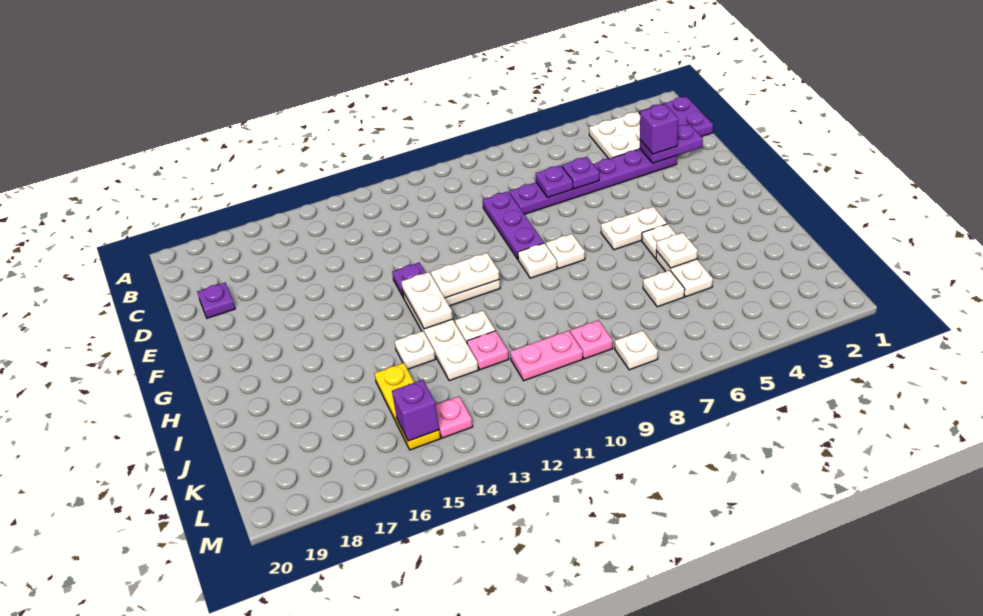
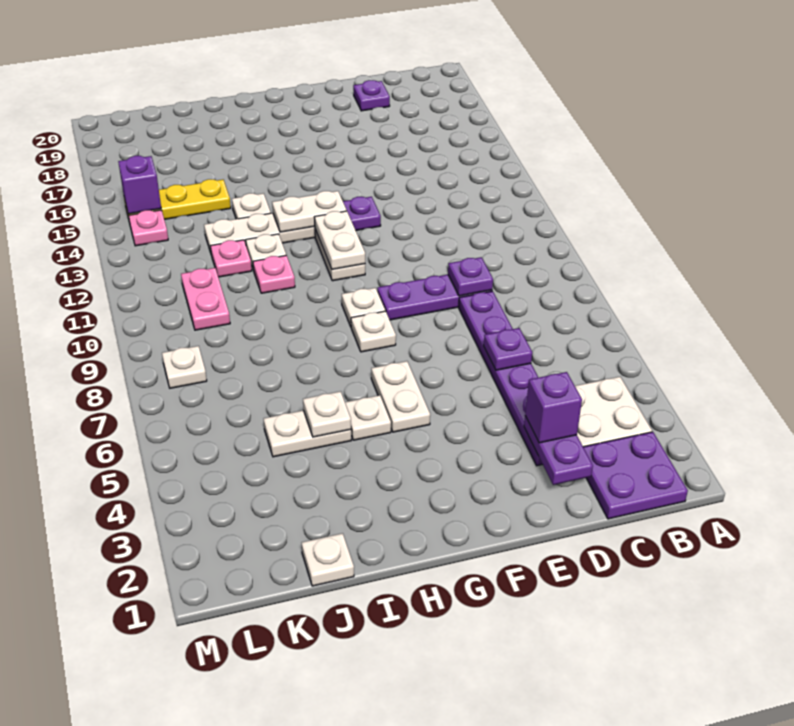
purple plate D7 level 2 -> purple plate D9 level 2
white plate J6 level 1 -> white plate J1 level 1
pink plate K9 level 1 -> pink plate I11 level 1

